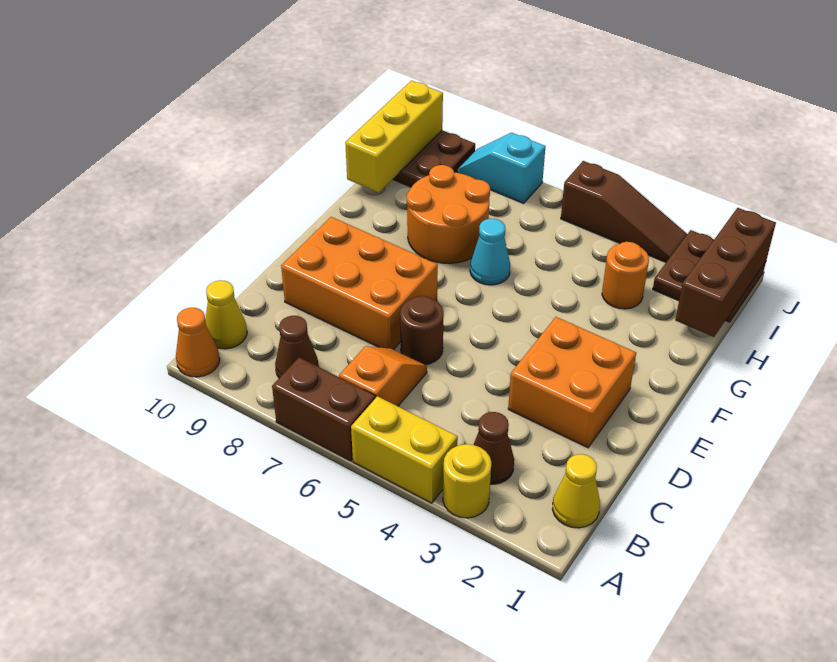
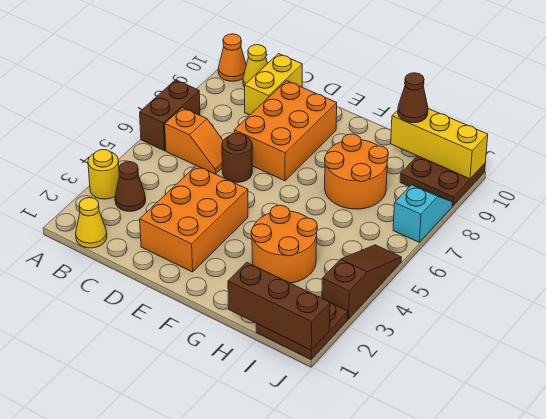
yellow brick A4:A5 level 1 -> yellow brick C9:C10 level 1
brown cone B8 level 1 -> brown cone H10 level 3
orange brick D2:E3 level 1 -> orange brick D2:E4 level 1
cyan cone G6 level 1 -> none
orange round brick H3 level 1 -> orange round brick G3:H4 level 1
brown slope J3:J5 level 1 top 5 -> brown slope J3:J5 level 1 top 3

